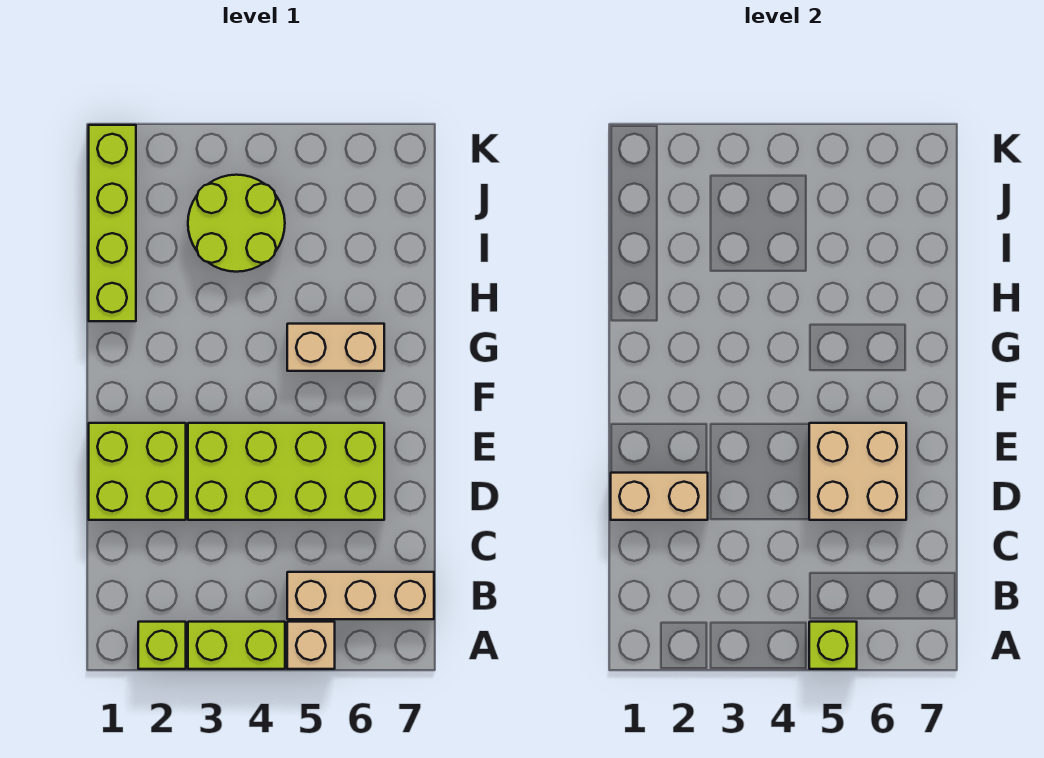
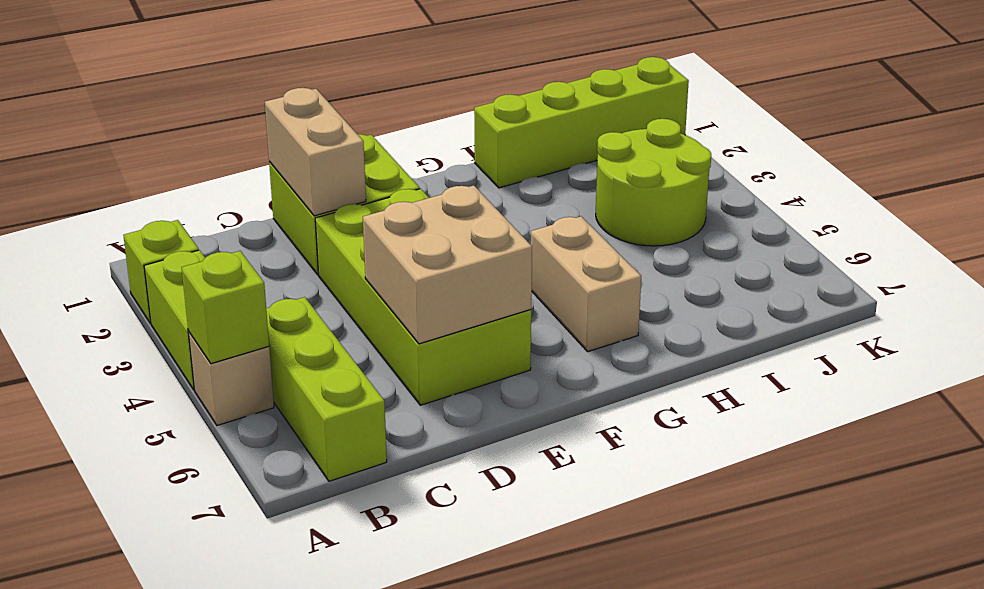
tan brick B5:B7 level 1 -> lime brick B5:B7 level 1

